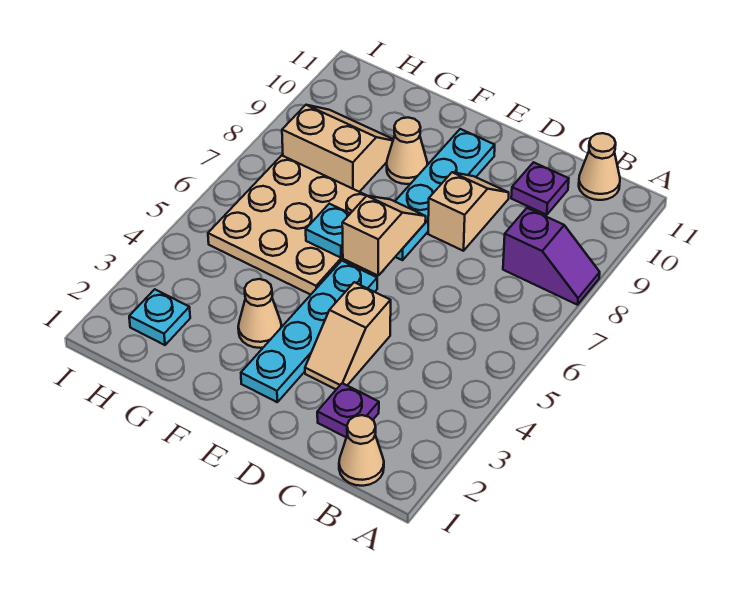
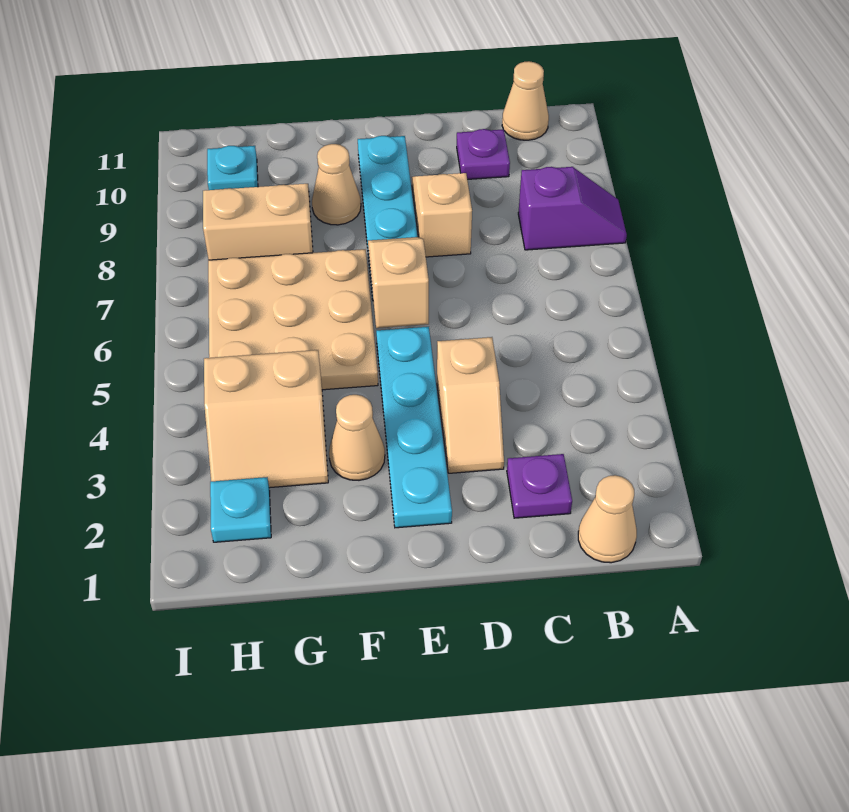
cyan plate F6 level 2 -> cyan plate H10 level 1
none -> tan slope G3:H4 level 1 top 4

